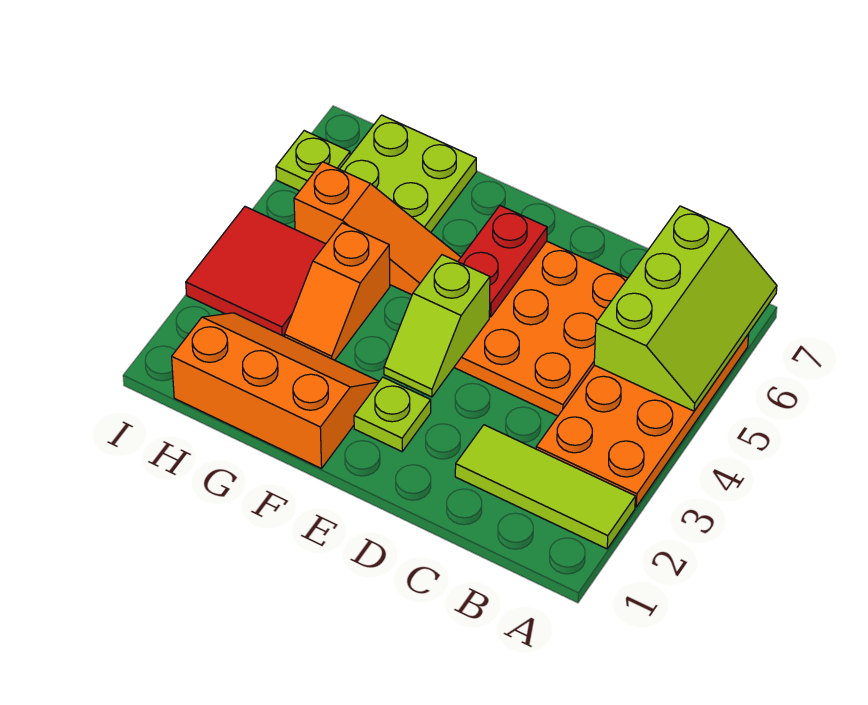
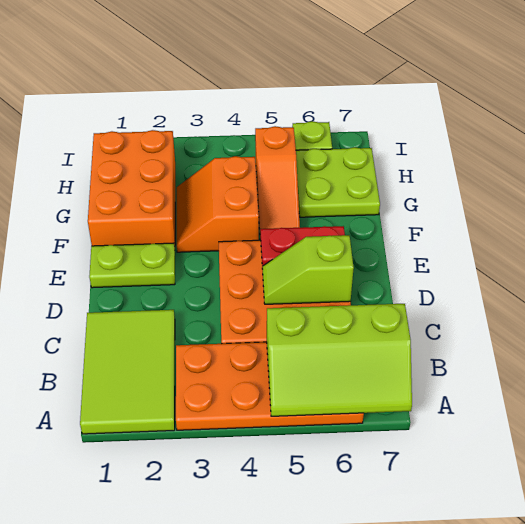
lime tile A2:C2 level 1 -> lime tile A1:C2 level 1
lime plate E2 level 1 -> lime plate E1:E2 level 1
lime slope E3:E4 level 2 top 4 -> lime slope D5:D6 level 2 top 6
orange slope F1:H2 level 1 top 1 -> orange brick F1:H2 level 1
orange slope G3:G4 level 1 top 4 -> orange slope F3:G4 level 1 top 4
red tile H3:I4 level 1 -> none

